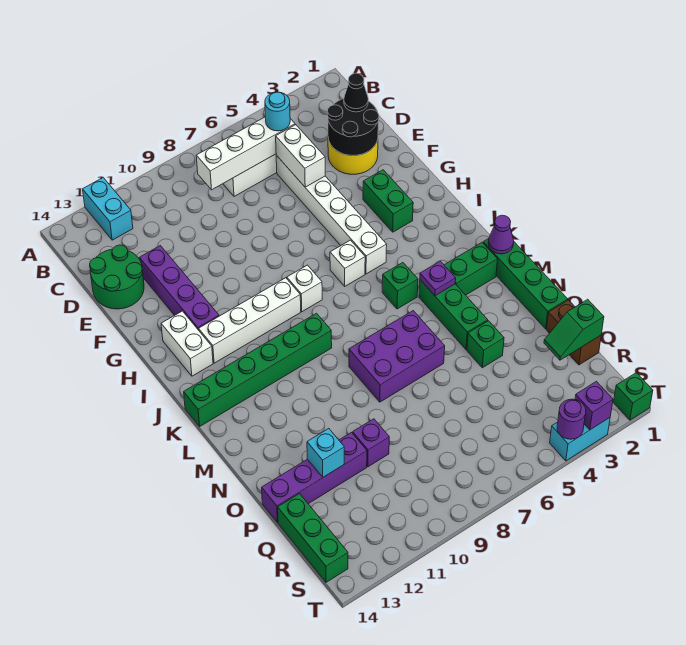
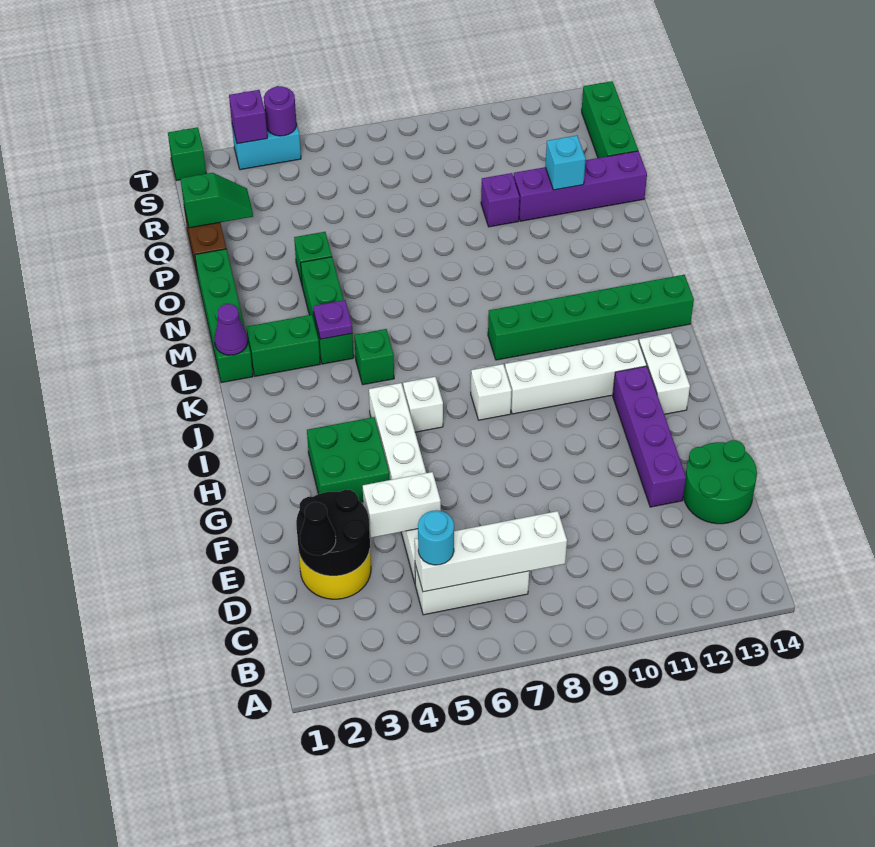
cyan brick A12:B12 level 1 -> none
white brick D5:E5 level 2 -> white brick E4:E5 level 2
green brick G3:H3 level 1 -> green brick G3:H4 level 1
purple brick M6:N8 level 1 -> none

